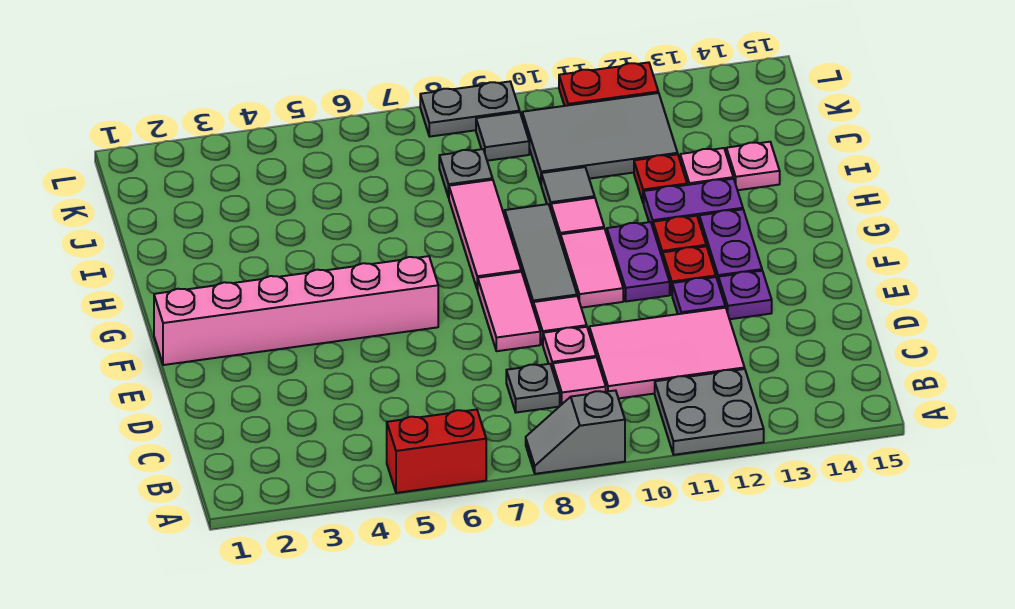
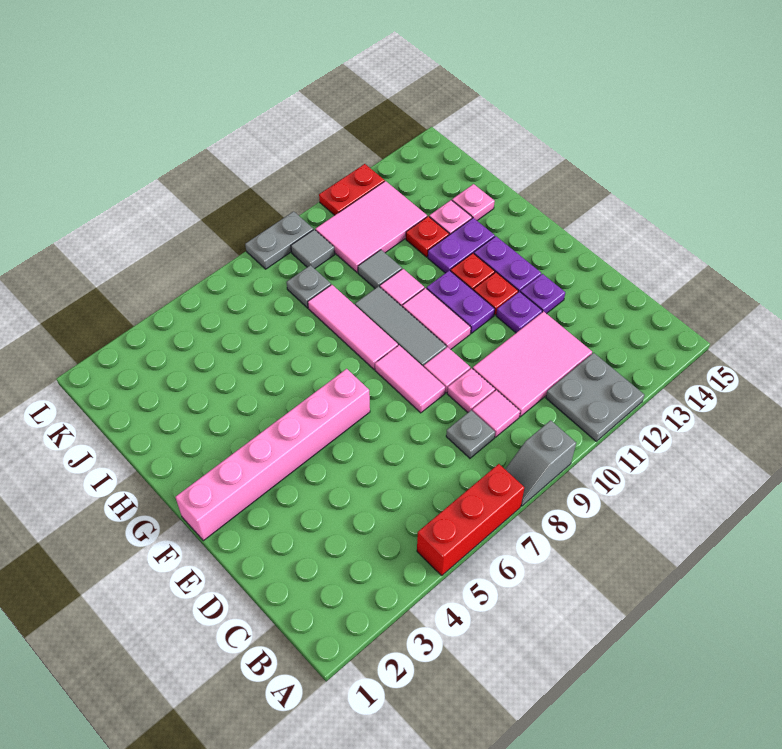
red brick A5:A6 level 1 -> red brick A5:A7 level 1
grey tile J10:K12 level 1 -> pink tile J10:K12 level 1

